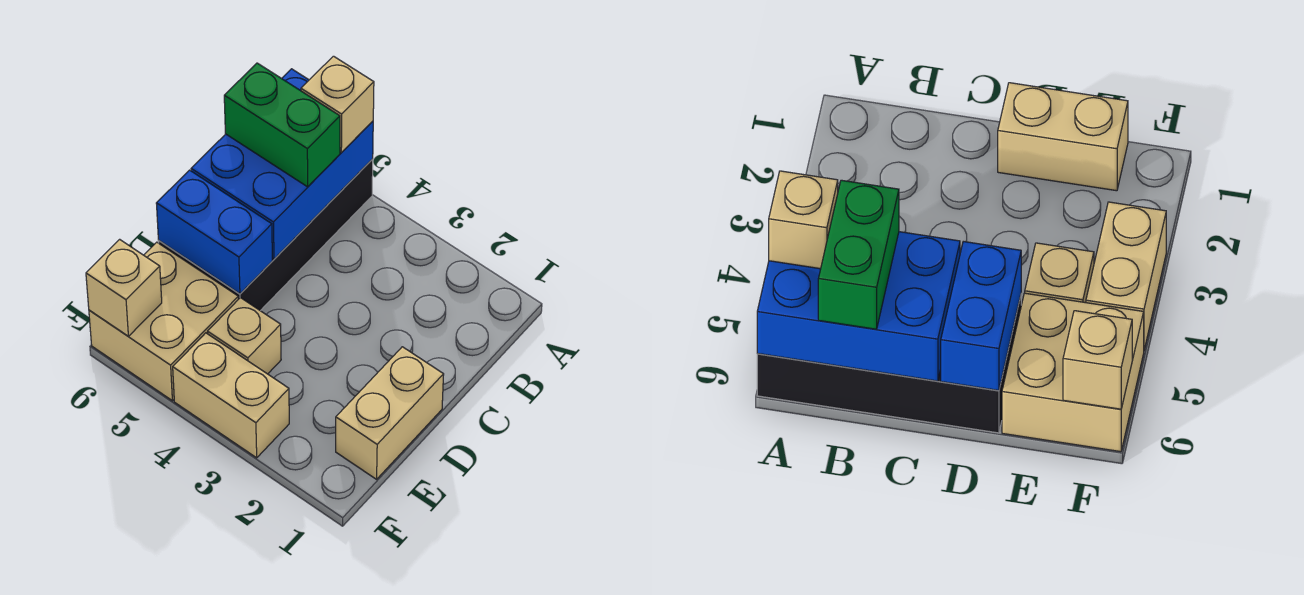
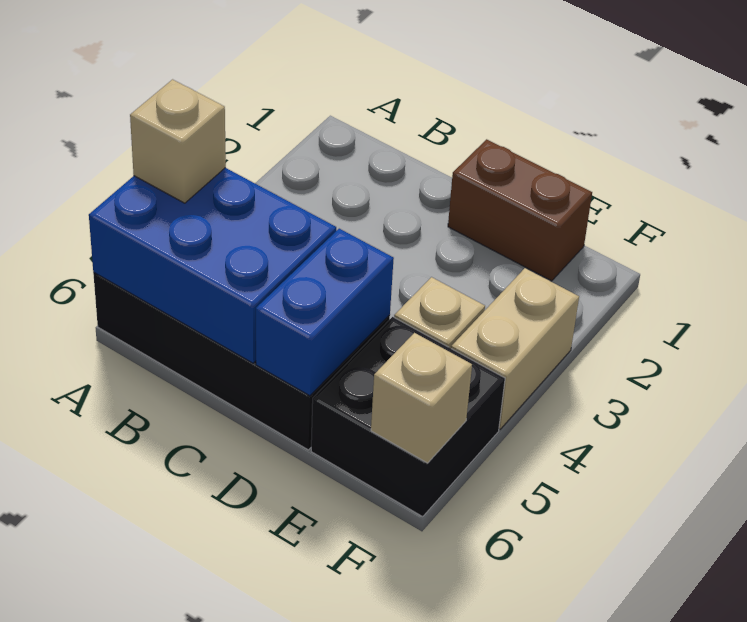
green brick B5:B6 level 3 -> none
tan brick D1:E1 level 1 -> brown brick D1:E1 level 1
tan brick E5:F6 level 1 -> black brick E5:F6 level 1

